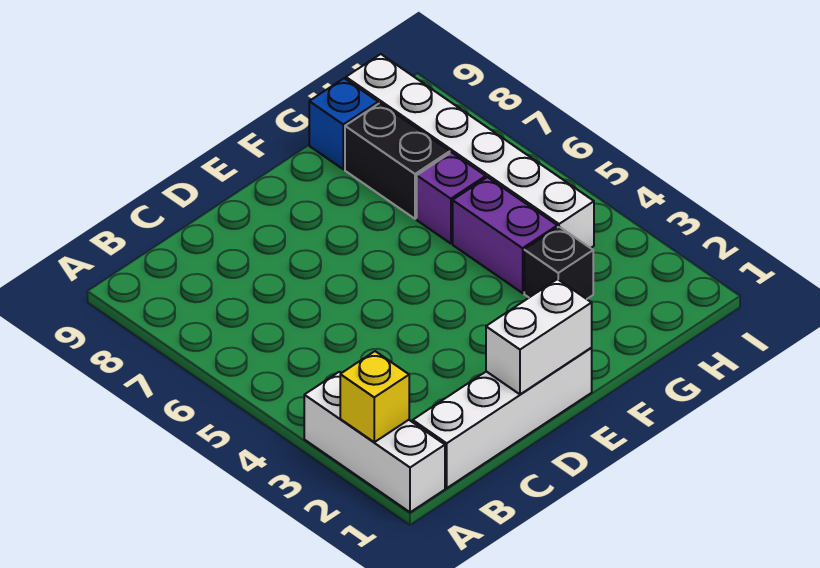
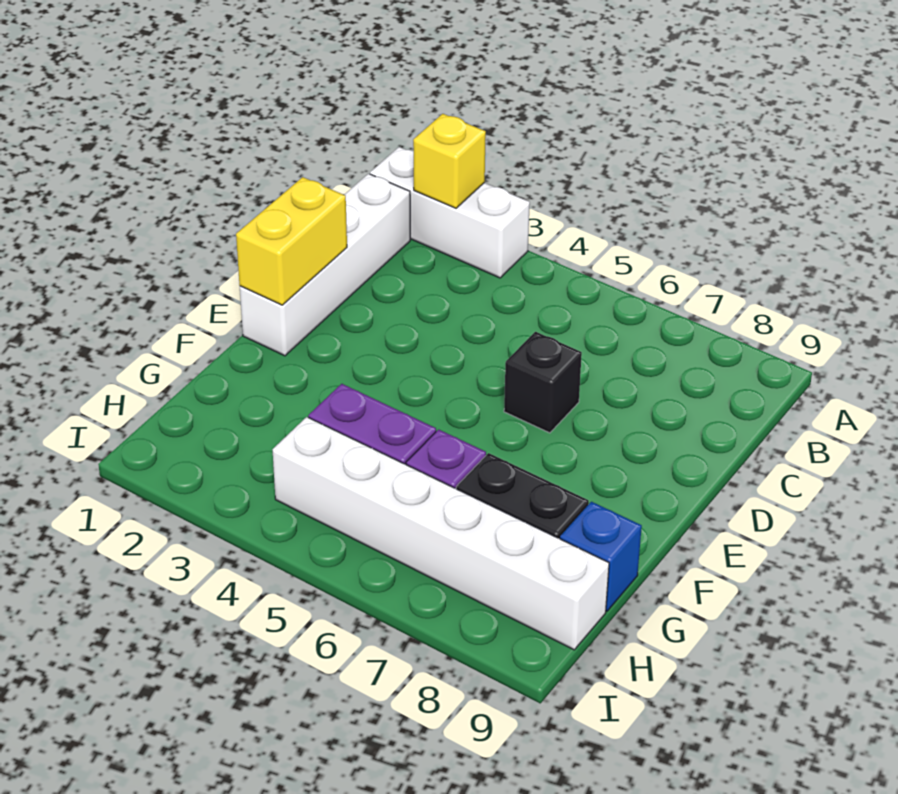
white brick D1:E1 level 2 -> yellow brick D1:E1 level 2
black brick G3 level 1 -> black brick D6 level 1

